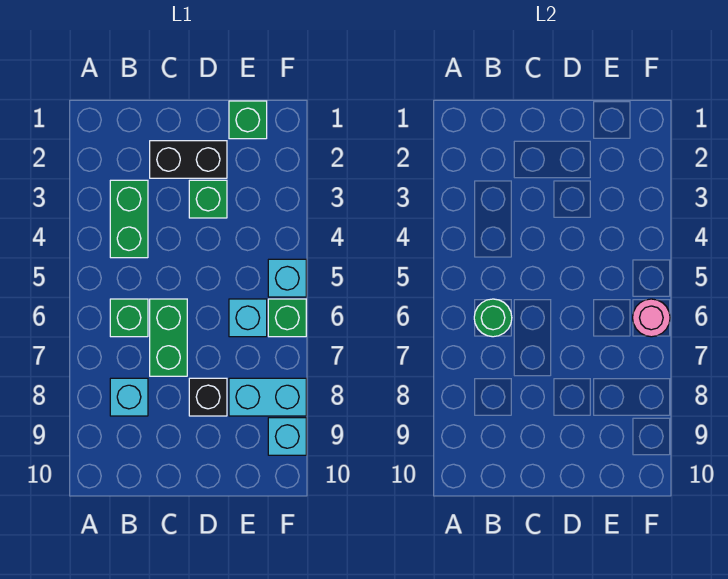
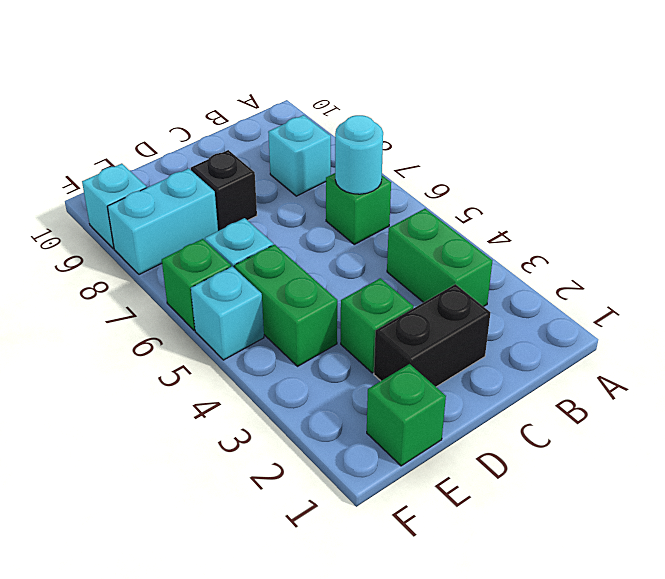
green round brick B6 level 2 -> cyan round brick B6 level 2
green brick C6:C7 level 1 -> green brick E4:E5 level 1
pink round brick F6 level 2 -> none

